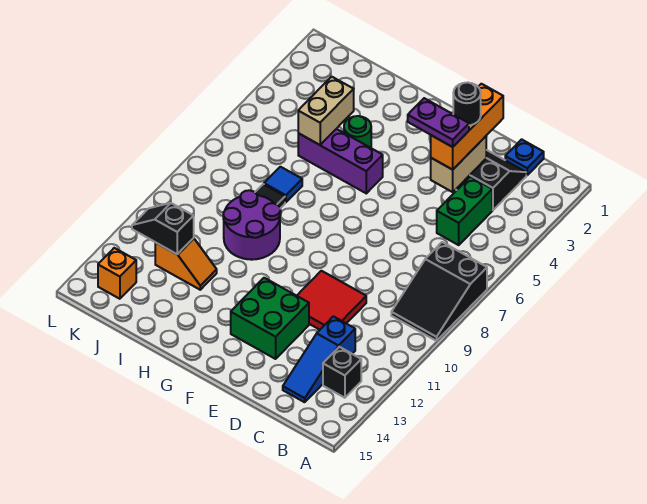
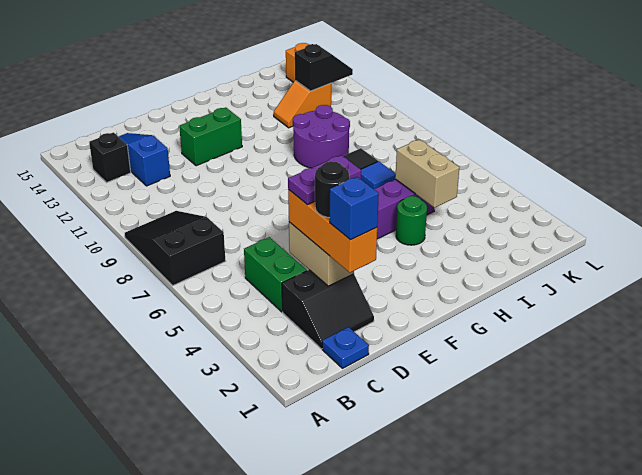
none -> blue brick D2 level 4
red tile D10:E11 level 1 -> none
green brick E12:F13 level 1 -> green brick E12:F12 level 1

